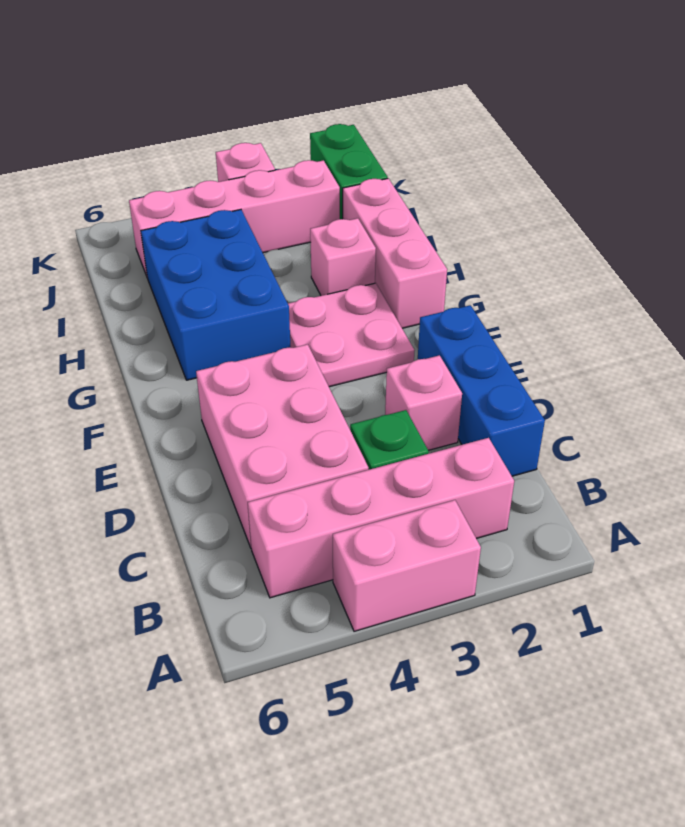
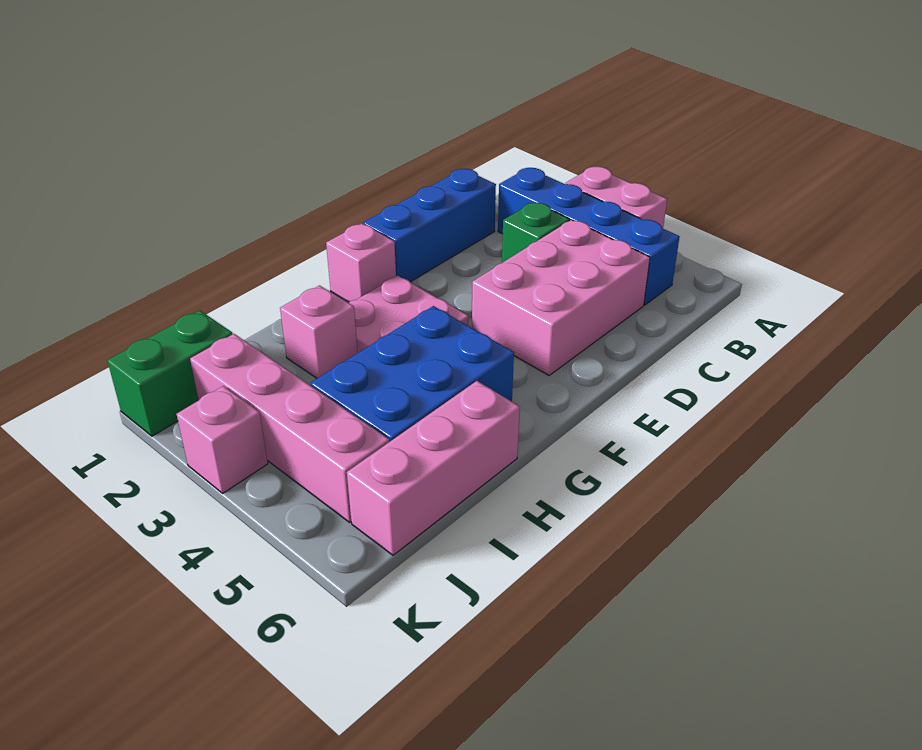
pink brick B2:B5 level 1 -> blue brick B2:B5 level 1
pink brick D2 level 1 -> pink brick F1 level 1
pink brick G1:I1 level 1 -> pink brick H6:J6 level 1

